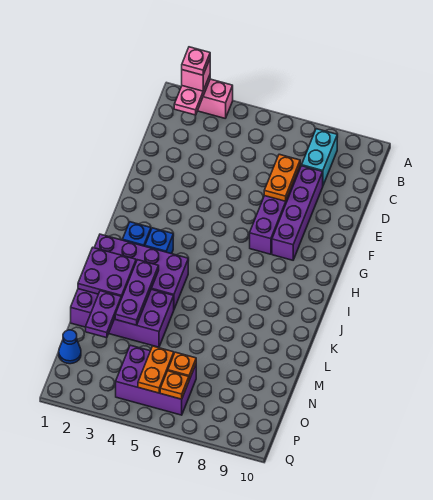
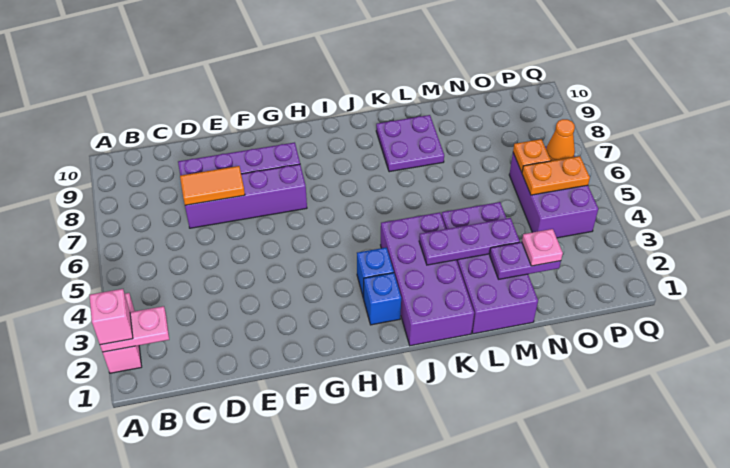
pink plate A2 level 4 -> pink plate N2 level 3
cyan brick B8:C8 level 1 -> none
orange plate D7:E7 level 2 -> orange tile D7:E7 level 2
purple plate K1:L2 level 2 -> purple plate K8:L9 level 1
blue cone O1 level 1 -> none
orange plate P6 level 2 -> orange cone P6 level 2

